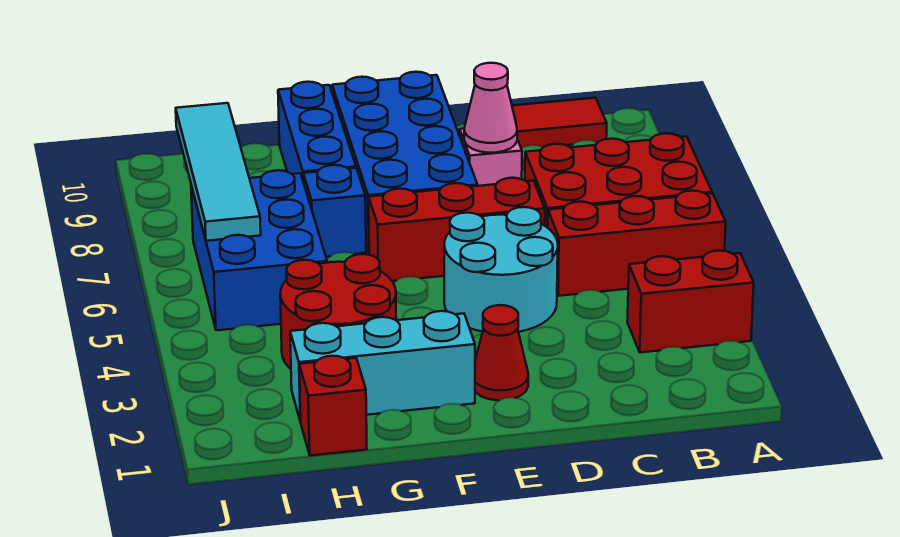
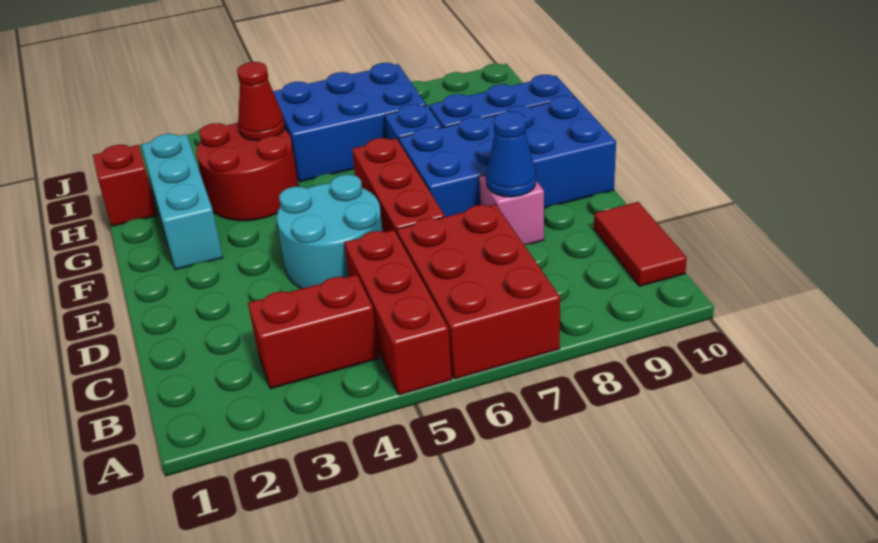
red brick A3:B3 level 1 -> red brick B3:B4 level 1
pink cone D8 level 2 -> blue cone D8 level 2
red cone E2 level 1 -> red cone H4 level 2
cyan tile I6:I9 level 2 -> none

